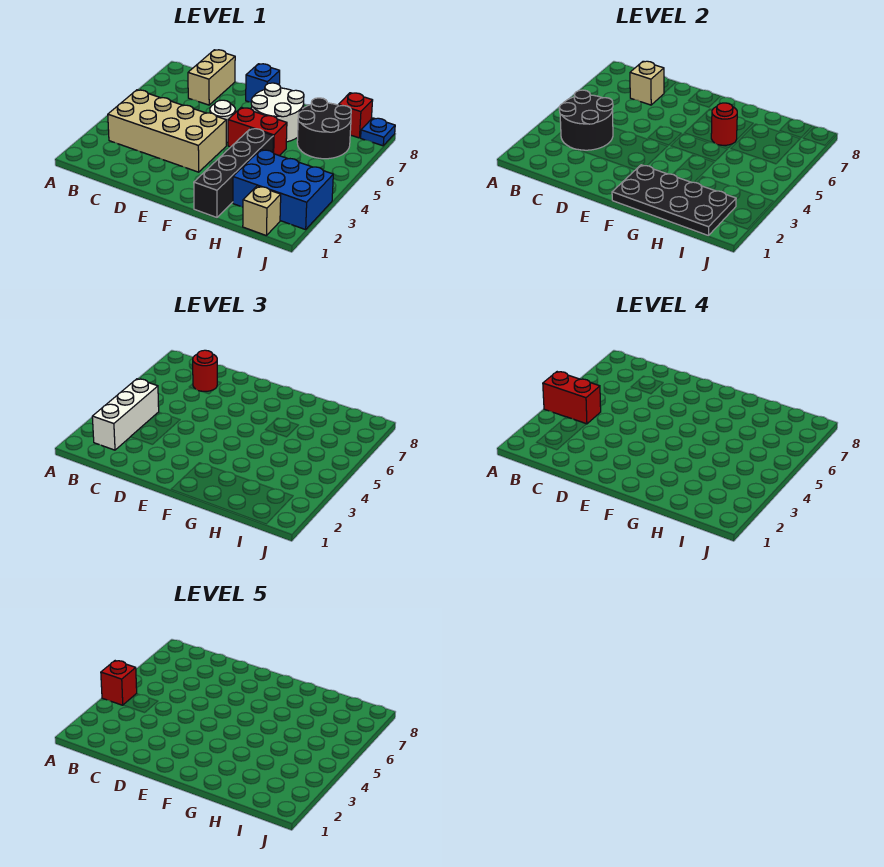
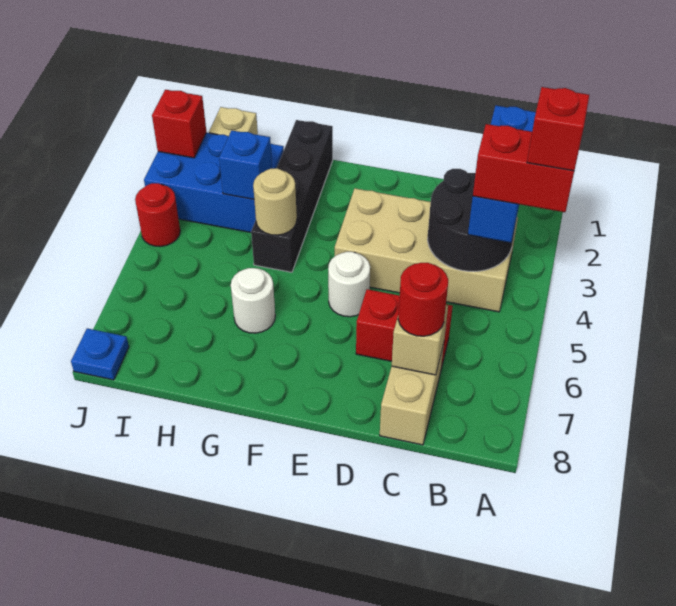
white brick B2:B4 level 3 -> blue brick B2:B4 level 3
blue brick E8 level 1 -> blue brick H3 level 2
black plate F1:I2 level 2 -> none
red brick F5:G5 level 1 -> red brick C6:D6 level 1
white round brick F6:G7 level 1 -> white round brick G6 level 1
none -> tan round brick G4 level 2
red round brick G6 level 2 -> red round brick J4 level 1
black round brick H6:I7 level 1 -> none
red brick I8 level 1 -> red brick J2 level 2

